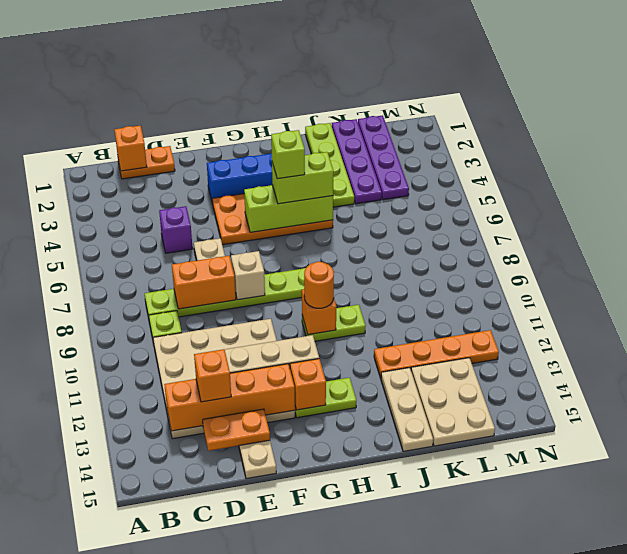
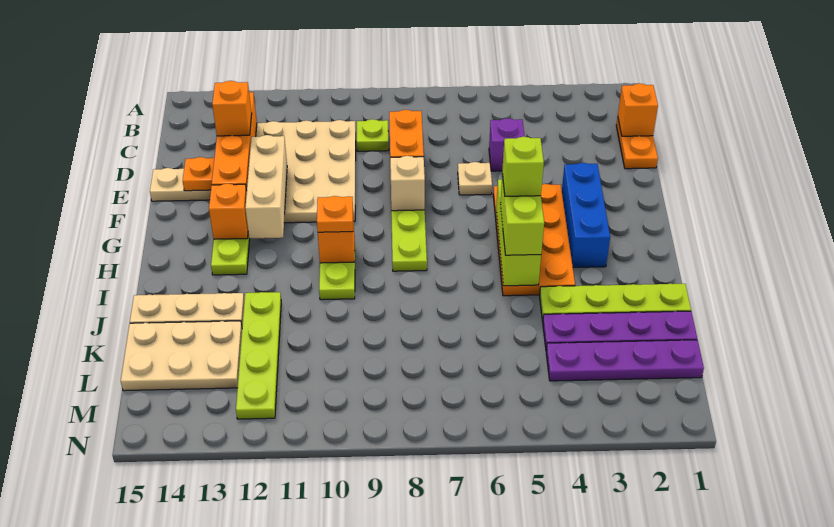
orange plate D14:E14 level 2 -> orange plate E14 level 2
orange round brick H10 level 3 -> orange plate H10 level 3
orange plate J12:M12 level 1 -> lime plate J12:M12 level 1

